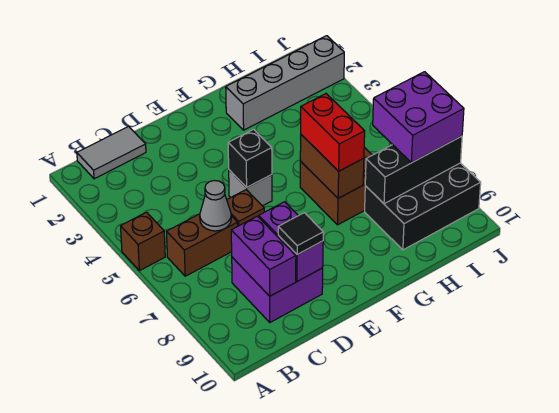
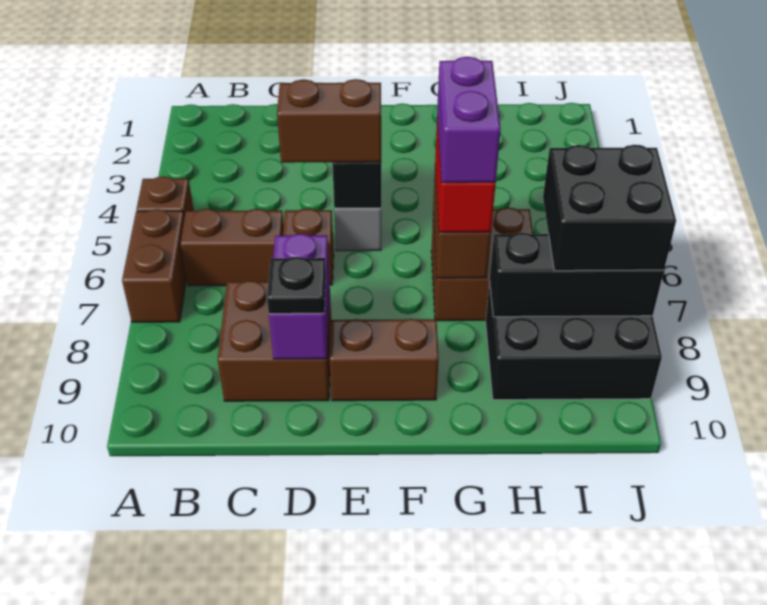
none -> brown brick A6:A7 level 1
grey tile B1:C1 level 1 -> none
grey cone C6 level 2 -> none
purple brick C8:D9 level 1 -> brown brick C8:D9 level 1
purple brick C8:C9 level 2 -> purple brick G6:G7 level 4
none -> brown brick D5:E5 level 3
black tile D9 level 3 -> black plate D9 level 3
none -> brown brick E9:F9 level 1
grey brick G2:J2 level 1 -> none
purple brick I7:J8 level 3 -> black brick I7:J8 level 3

